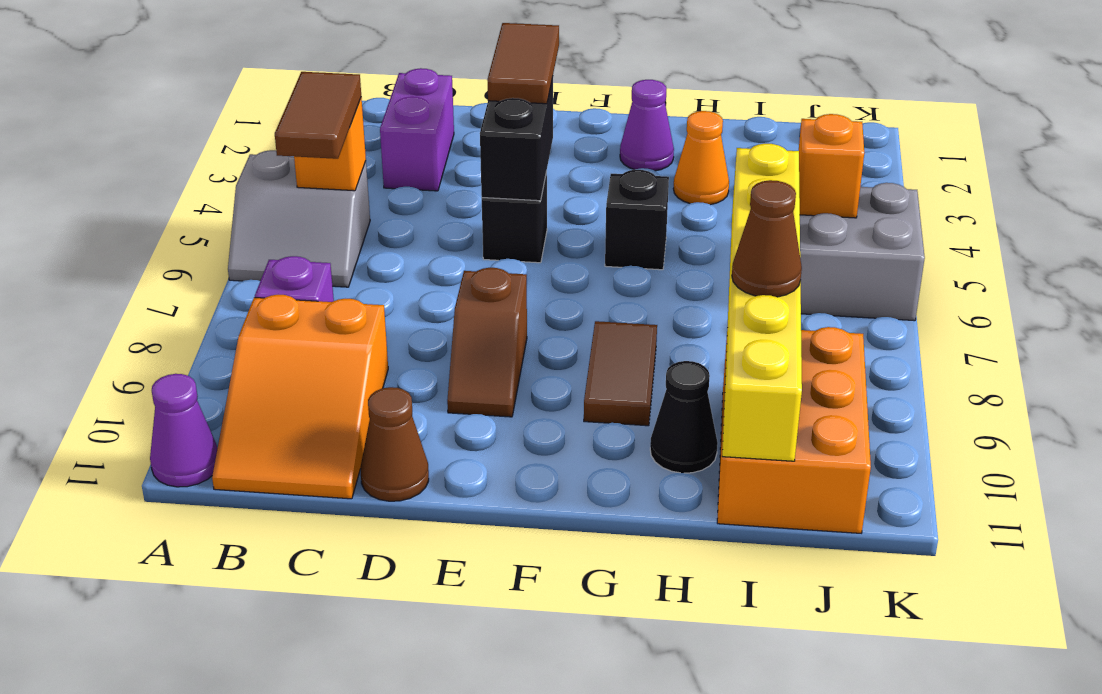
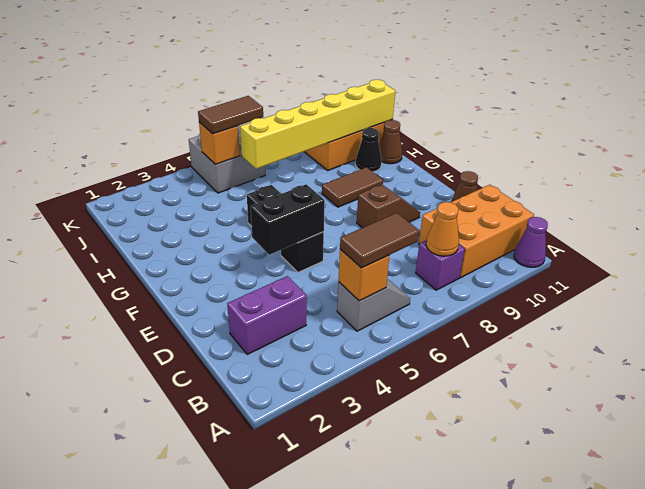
grey slope A5:B6 level 1 top 5 -> grey slope B5:B6 level 1 top 5
orange slope B9:C11 level 1 top 9 -> orange brick B9:C11 level 1
brown tile E3:E4 level 3 -> brown tile J5:J6 level 3
purple cone G2 level 1 -> none
orange cone H3 level 1 -> orange cone B8 level 2
brown cone I9 level 3 -> brown cone H11 level 1

